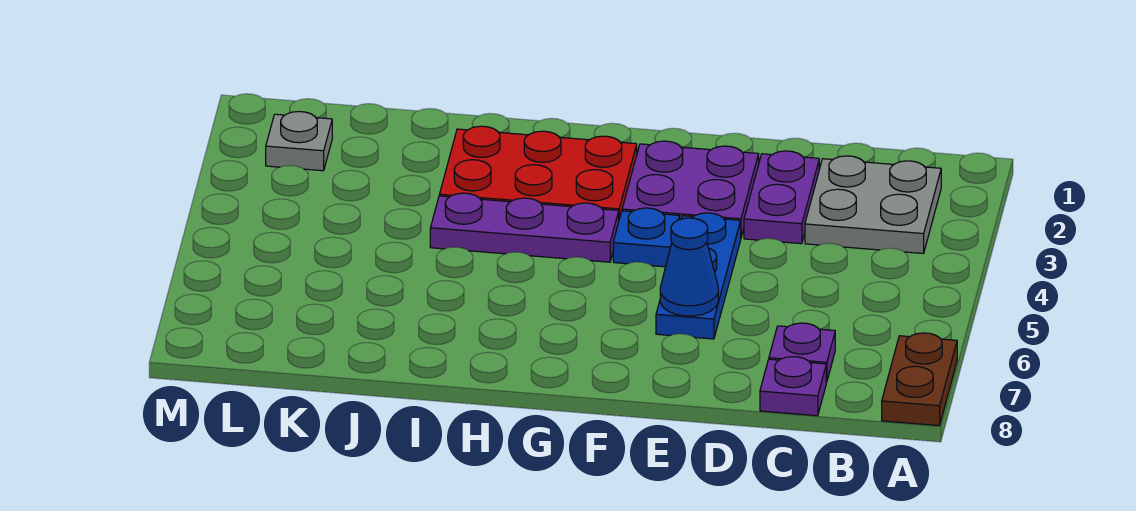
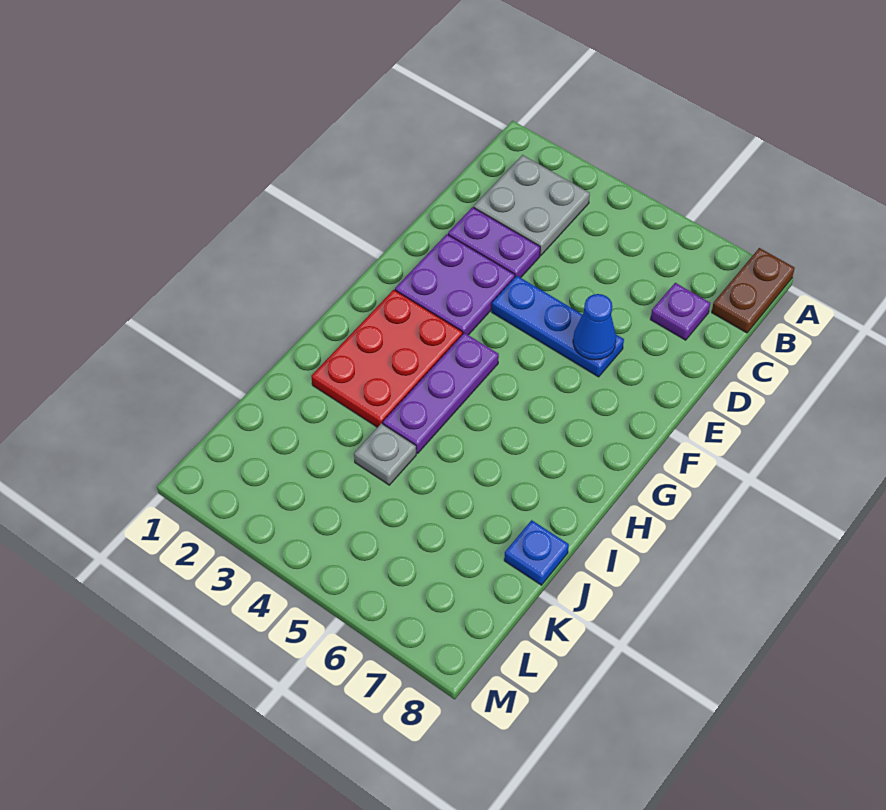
brown plate A7:A8 level 1 -> brown plate A8:B8 level 1
purple plate C8 level 1 -> none
blue plate F4 level 1 -> blue plate J8 level 1
grey plate L2 level 1 -> grey plate J4 level 1

